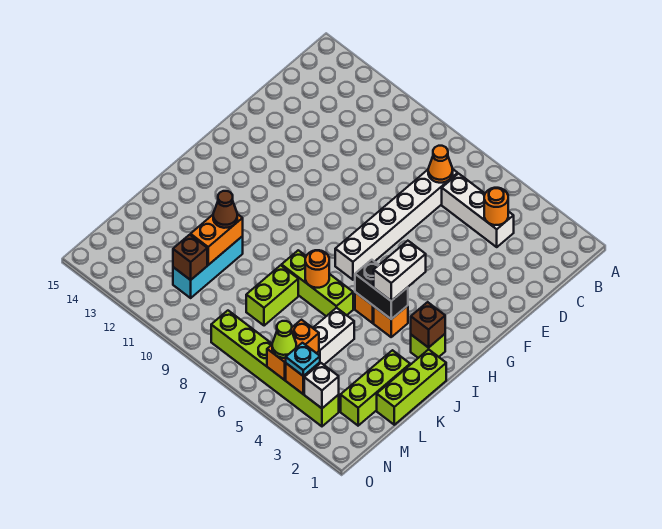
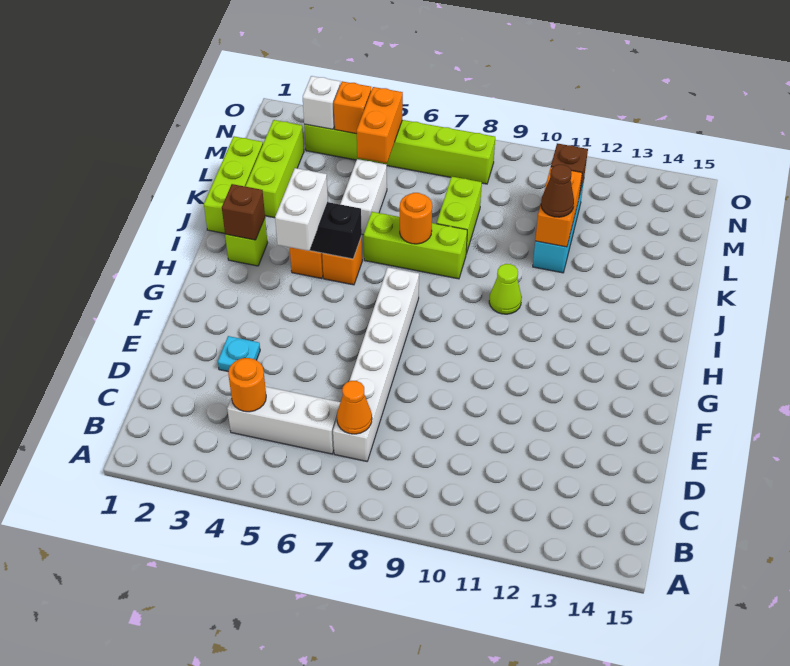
cyan plate N4 level 3 -> cyan plate E3 level 1
lime cone N5 level 3 -> lime cone I10 level 1

